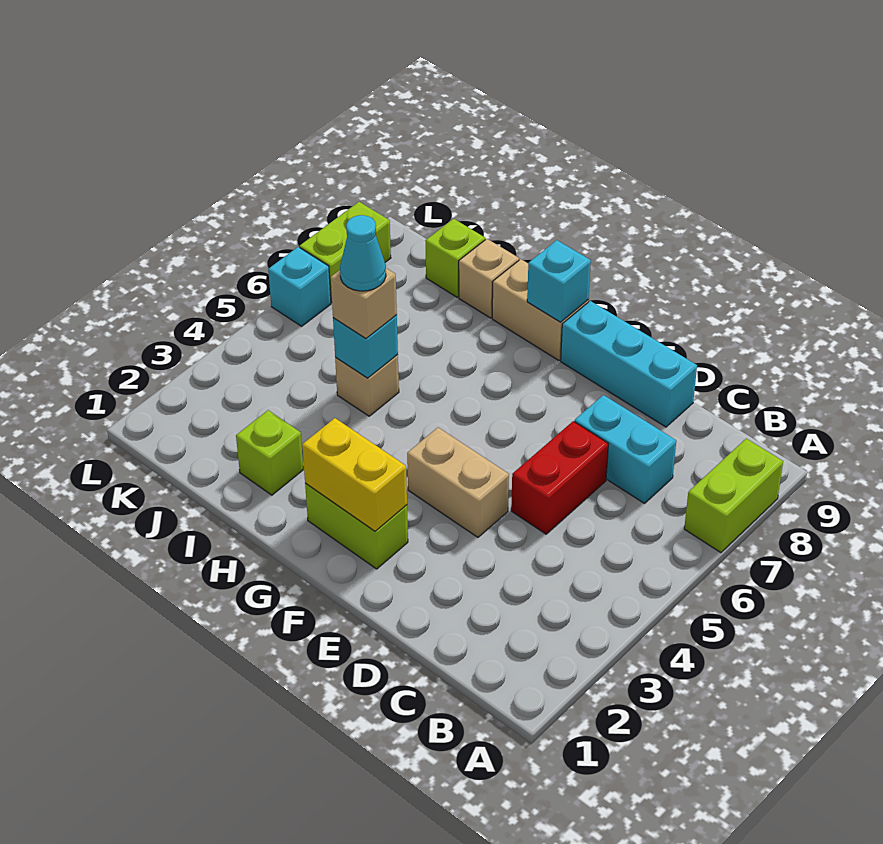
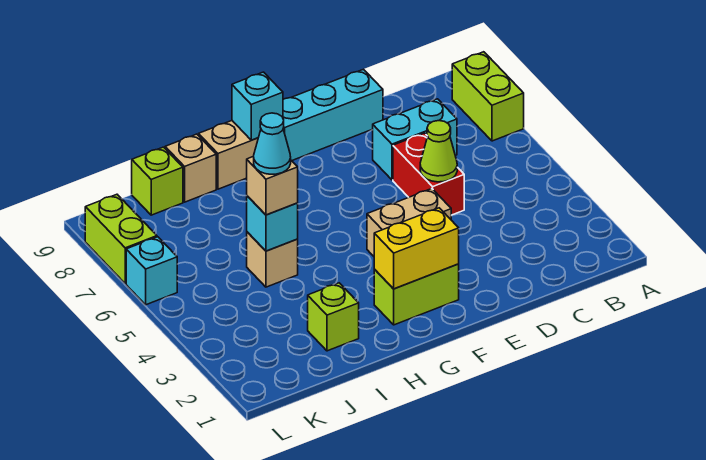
none -> lime cone D5 level 2

